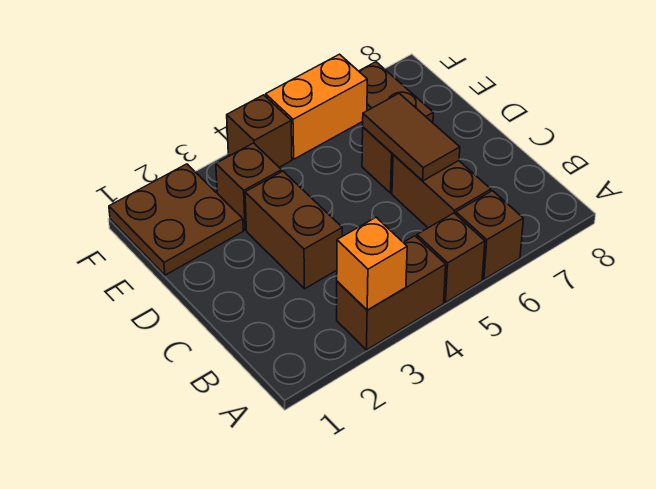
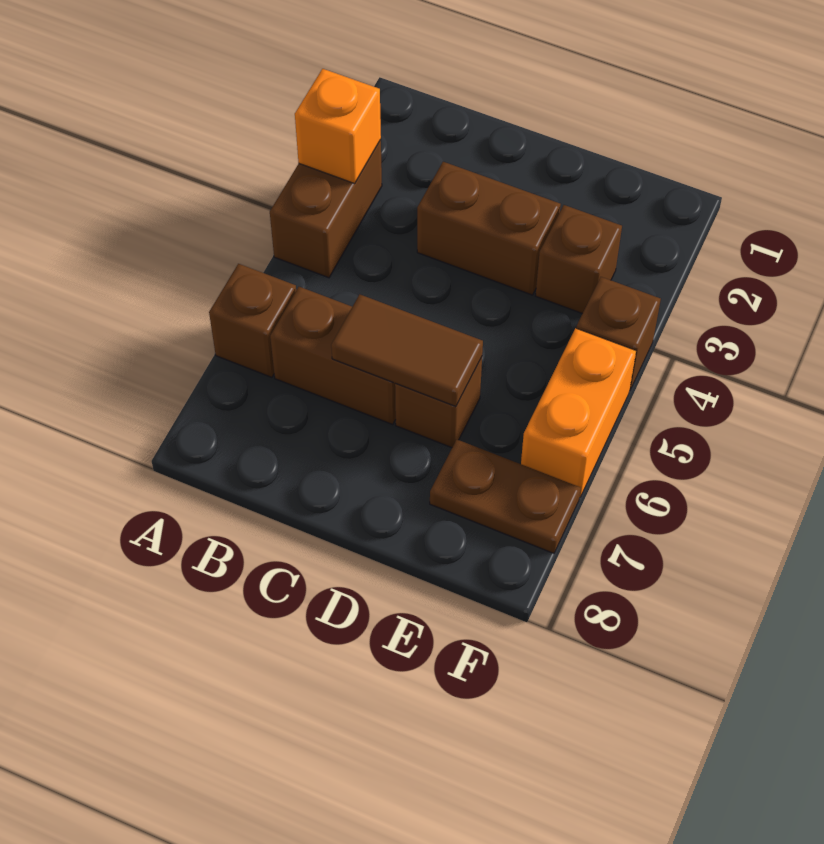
brown brick A5 level 1 -> none
brown plate E1:F2 level 1 -> none

